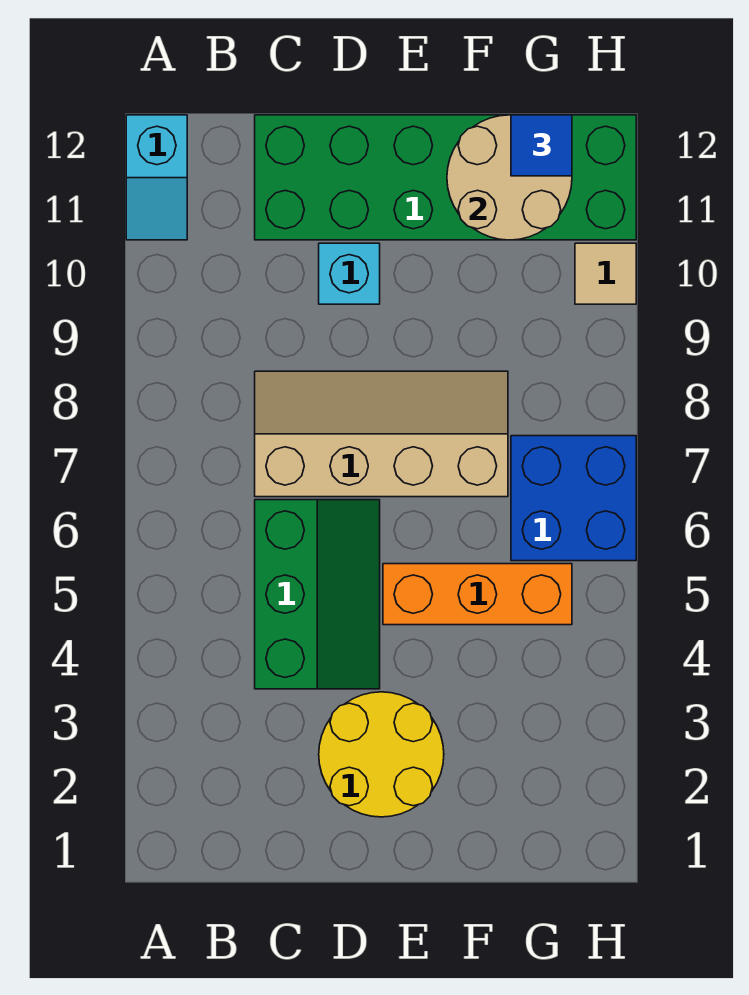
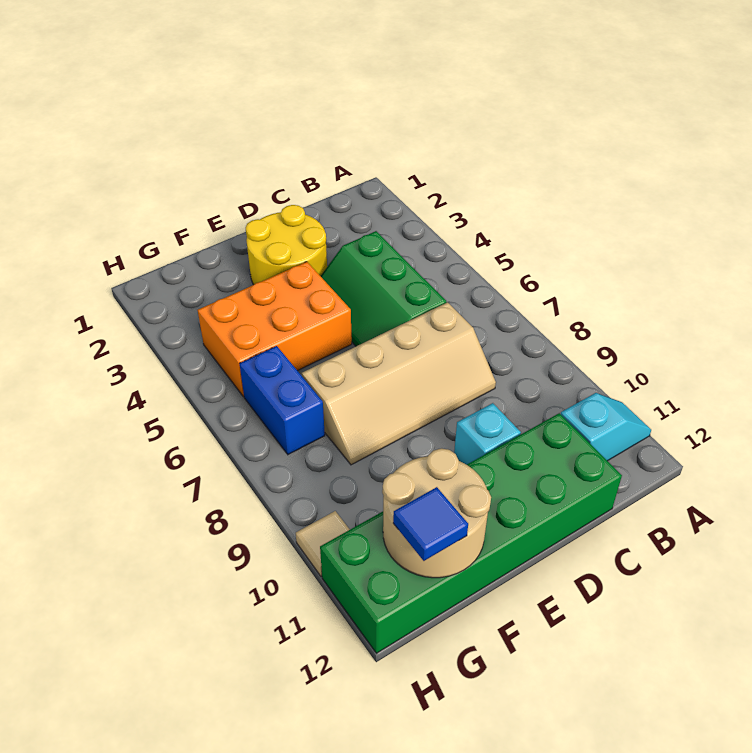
cyan slope A11:A12 level 1 top 12 -> cyan slope A11:B11 level 1 top B
orange brick E5:G5 level 1 -> orange brick E4:G5 level 1
blue brick G6:H7 level 1 -> blue brick G6:G7 level 1

